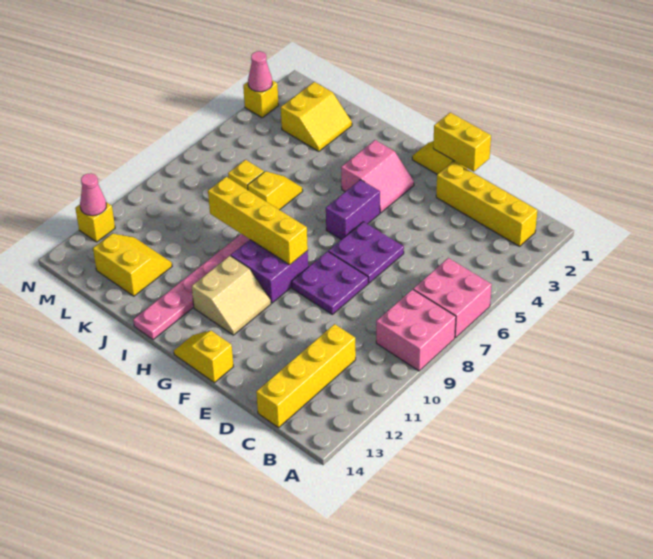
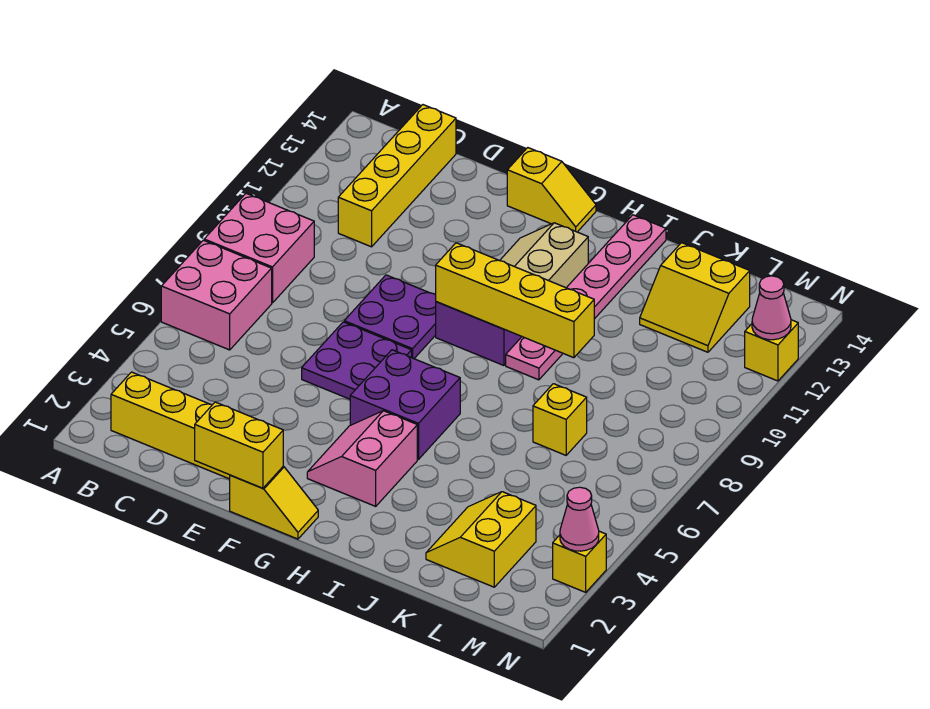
purple brick G5:G6 level 1 -> purple brick G5:H6 level 1
yellow slope J6:J7 level 1 top 7 -> none

